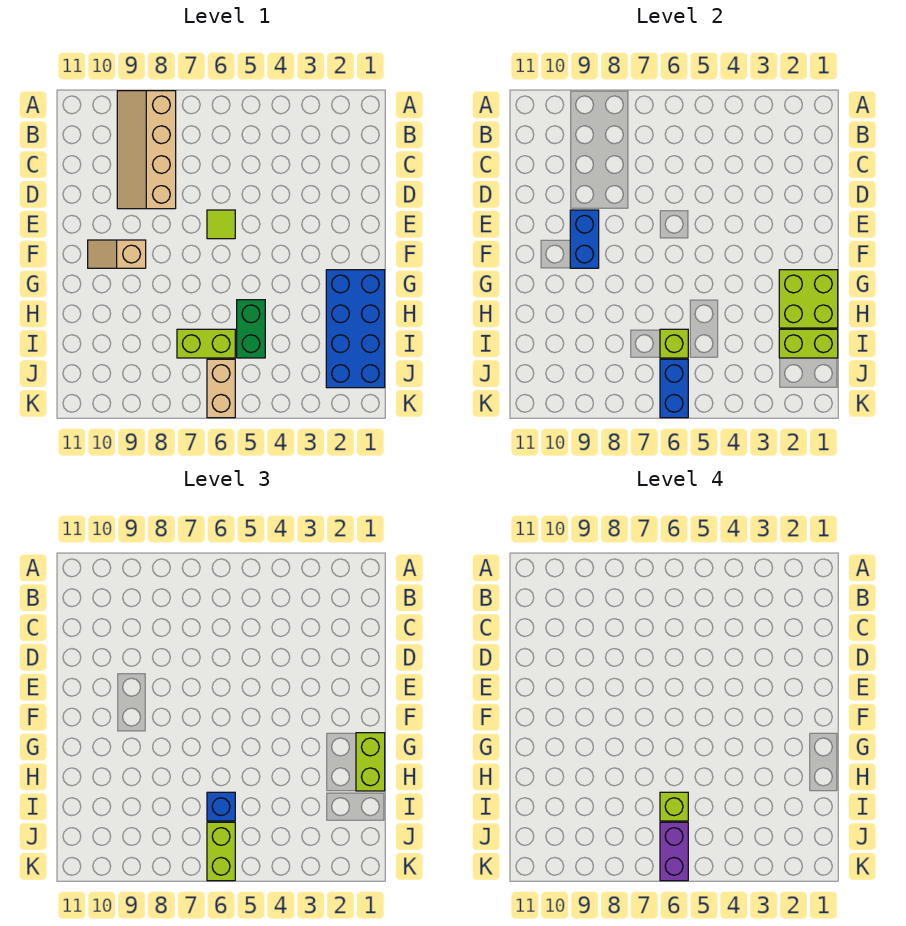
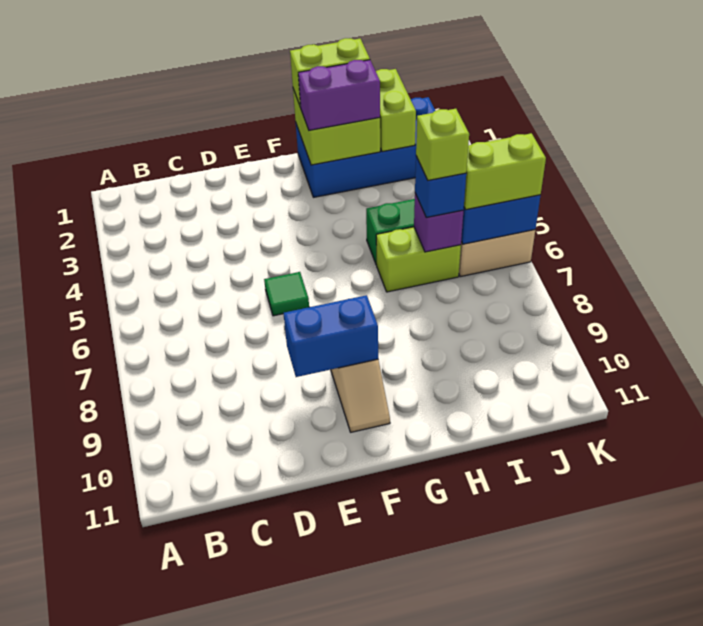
tan slope A8:D9 level 1 top 8 -> none
lime tile E6 level 1 -> green tile E6 level 1
lime brick I6:I7 level 1 -> lime brick H6:I6 level 1
lime brick I6 level 2 -> purple brick I6 level 2
purple brick J6:K6 level 4 -> purple brick G2:H2 level 3

